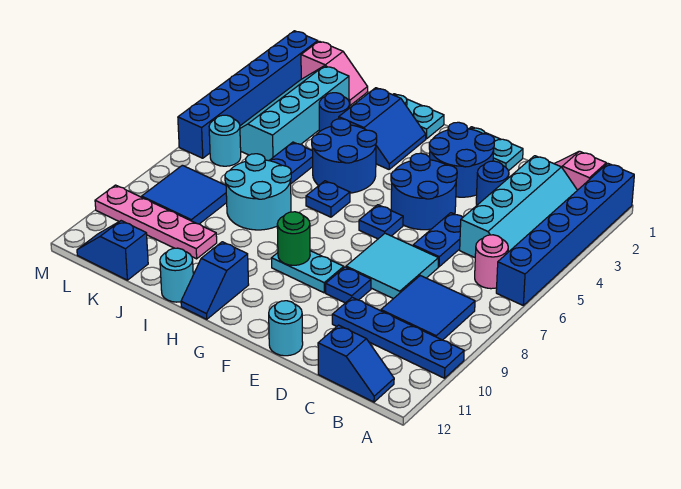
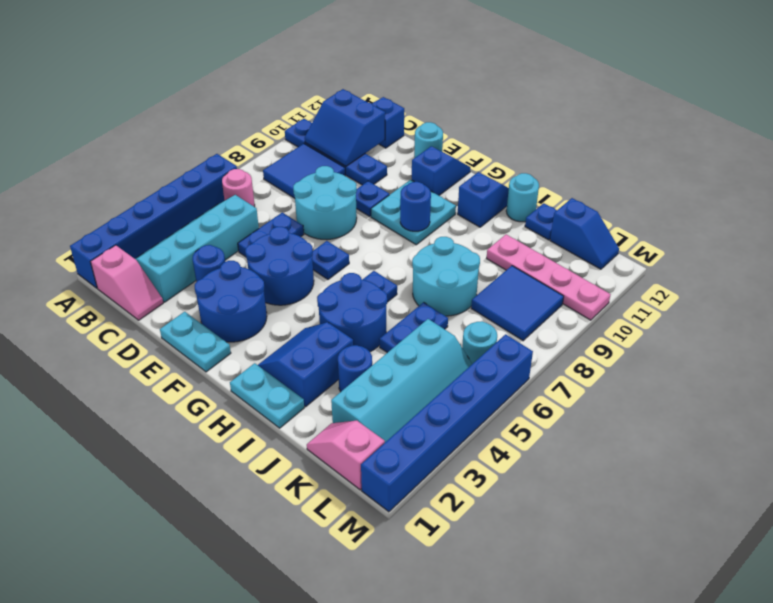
none -> blue slope B10:C11 level 2 top 11
cyan tile D7:E8 level 1 -> cyan round brick D7:E8 level 1
cyan plate F9:G9 level 1 -> cyan plate F9:G10 level 1
none -> blue slope F11:F12 level 1 top 11
green round brick G9 level 2 -> blue round brick G9 level 2
none -> blue plate J12 level 1

